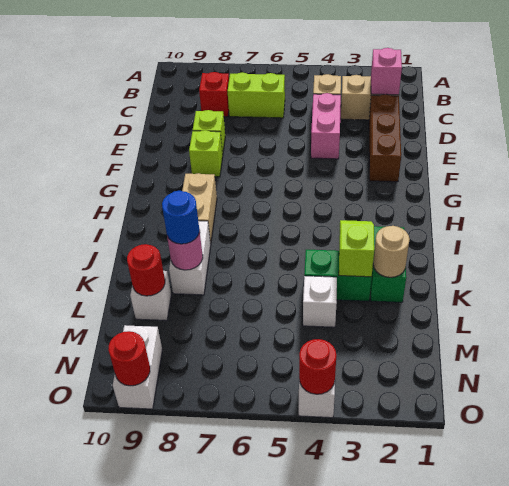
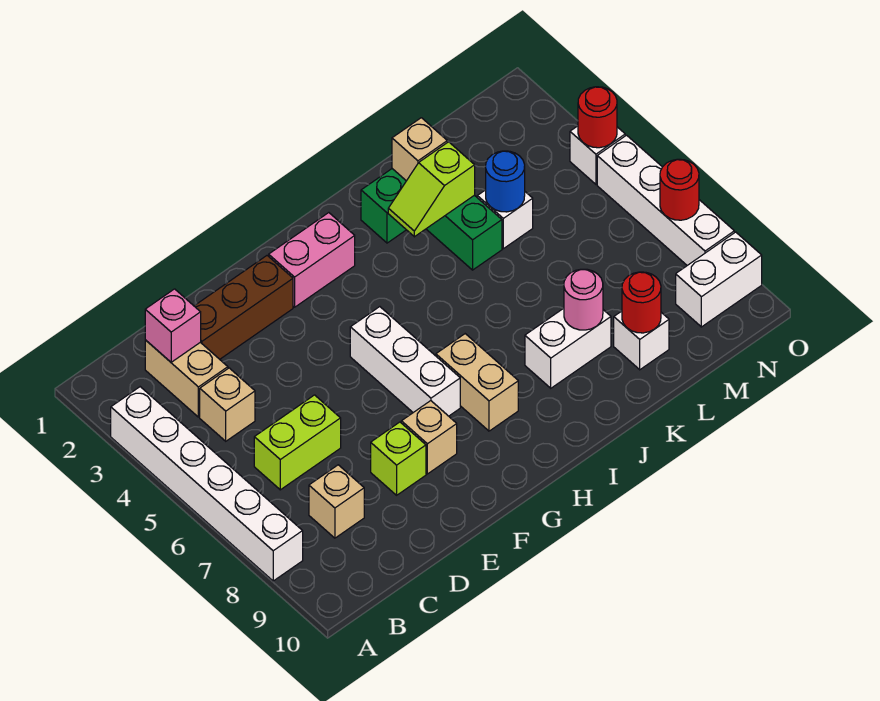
none -> white brick A3:A8 level 1
lime brick C6:C7 level 1 -> lime brick C6:D6 level 1
red brick C8 level 1 -> tan brick C8 level 1
pink brick D4:E4 level 1 -> pink brick G2:H2 level 1
lime brick F8 level 1 -> tan brick F8 level 1
none -> white brick G5:G7 level 1
tan brick H8:I8 level 1 -> tan brick H7:H8 level 1
tan round brick K2 level 2 -> tan brick K2 level 2
blue round brick K8 level 3 -> blue round brick L4 level 2
none -> white brick O5:O8 level 1
red round brick O9 level 2 -> red round brick O7 level 2

